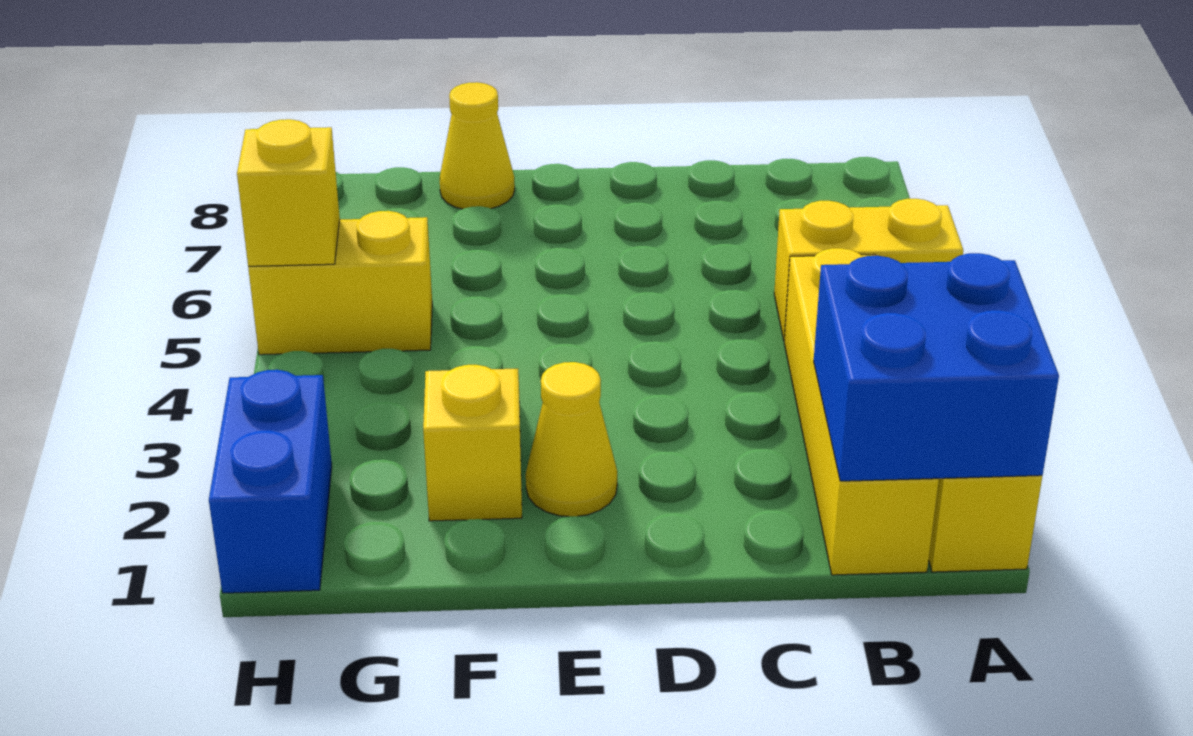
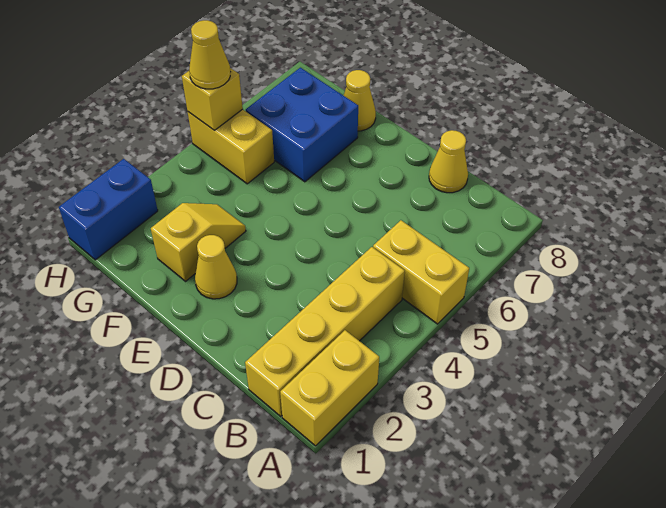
blue brick A1:B2 level 2 -> blue brick F6:G7 level 1
none -> yellow cone C8 level 1
none -> yellow cone H5 level 3

